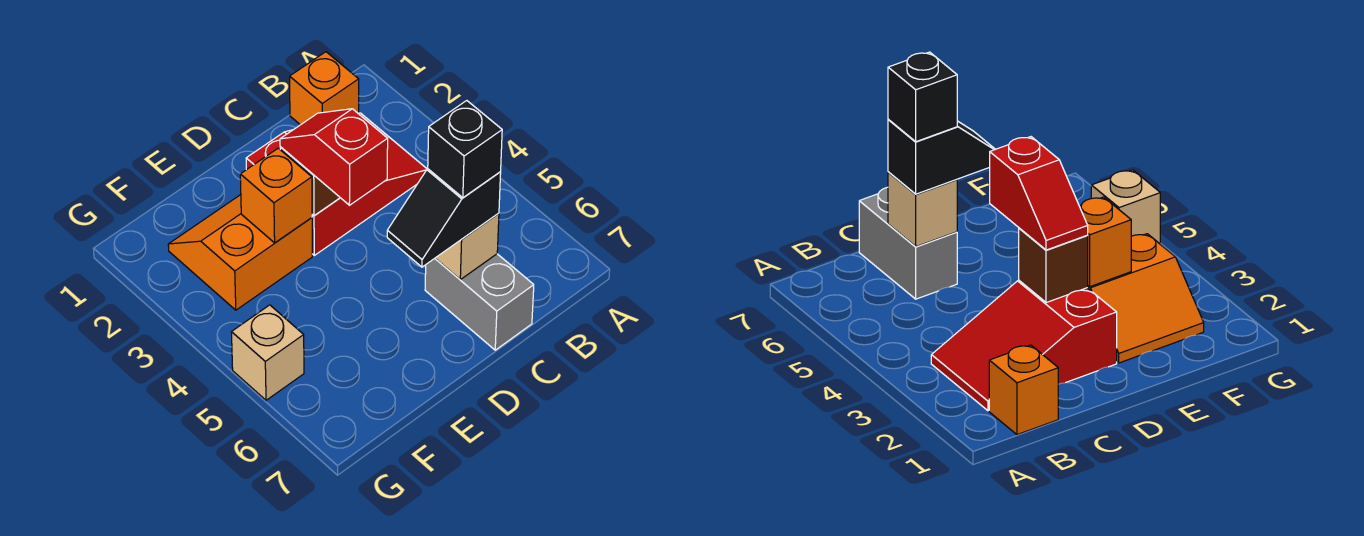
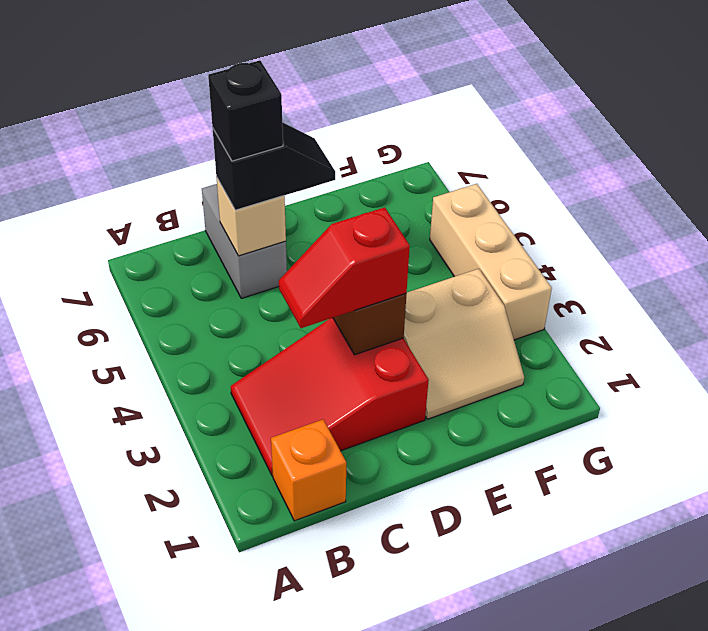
red slope D3:D4 level 3 top 4 -> red slope C3:D3 level 3 top D
orange slope E2:F3 level 1 top 3 -> tan slope E2:F3 level 1 top 3
orange brick E3 level 2 -> none
tan brick G5 level 1 -> tan brick G3:G5 level 1

